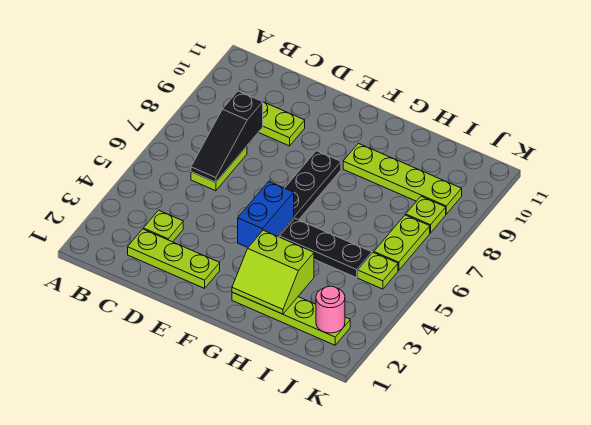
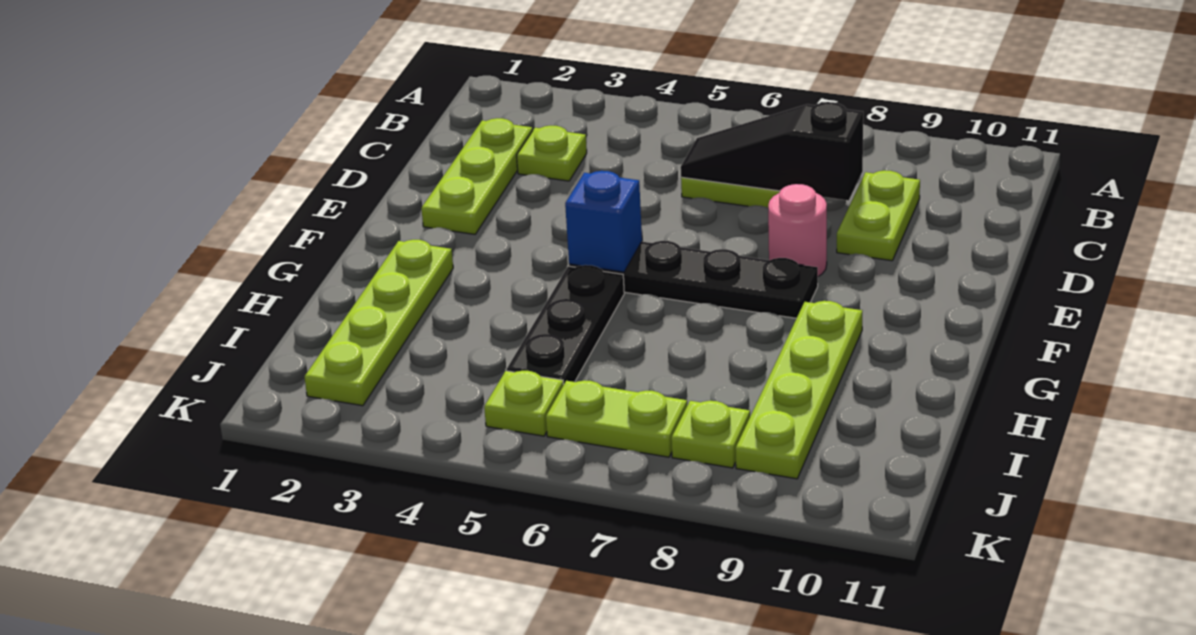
blue brick F4:F5 level 2 -> blue brick F5 level 2
lime slope G2:H3 level 2 top 3 -> none
pink round brick J2 level 2 -> pink round brick E8 level 1

